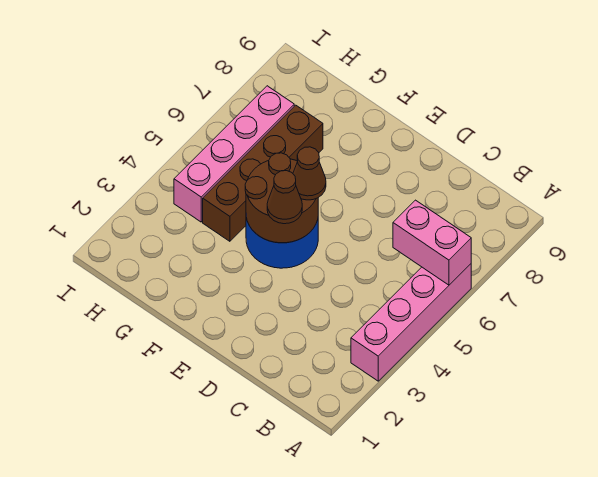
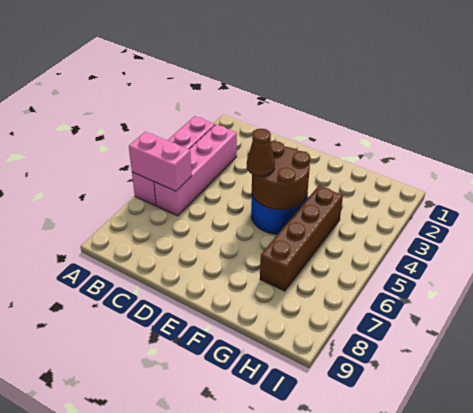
brown cone E4 level 3 -> none
pink brick H4:H7 level 1 -> pink brick B3:B6 level 1

